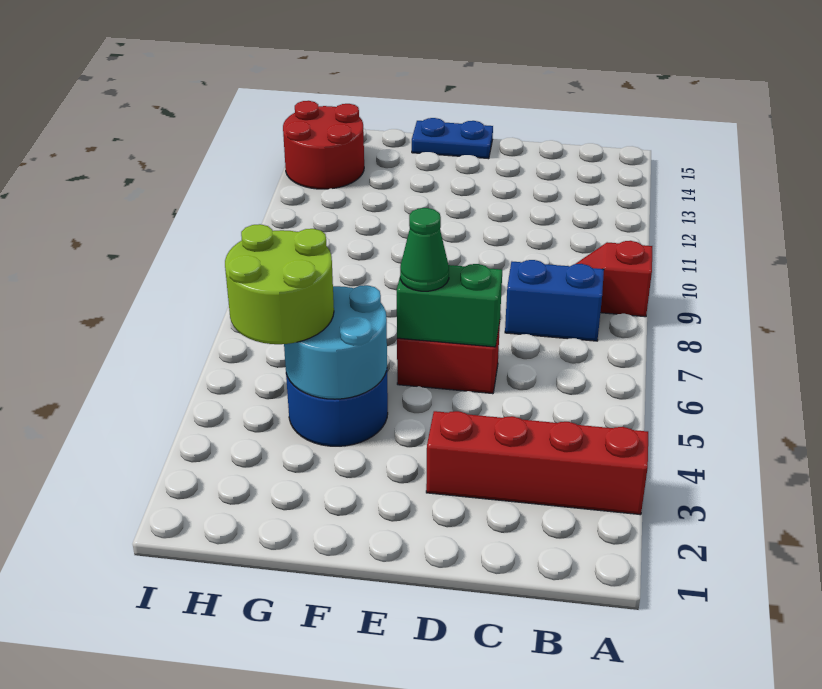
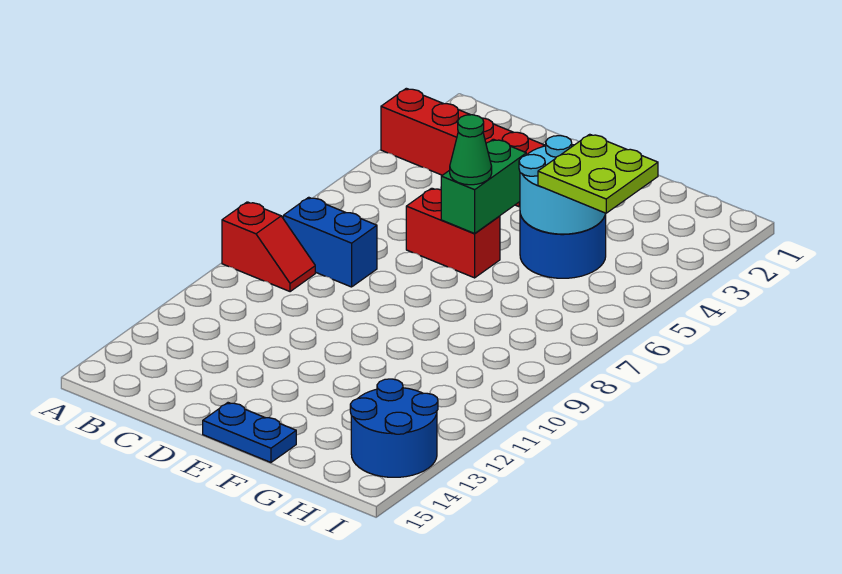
green brick D6:E6 level 2 -> green brick E5:E6 level 2
lime round brick G4:H5 level 3 -> lime plate G4:H5 level 3
red round brick H13:I14 level 1 -> blue round brick H13:I14 level 1

